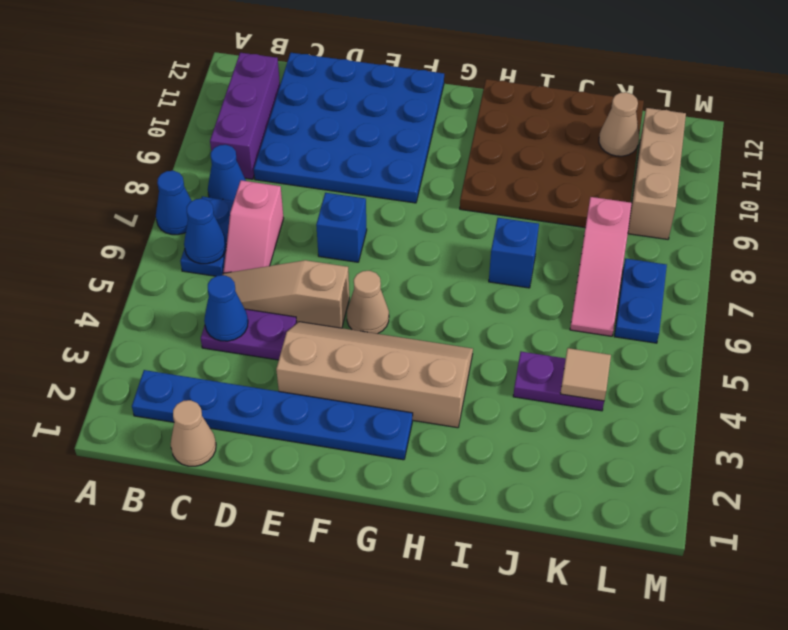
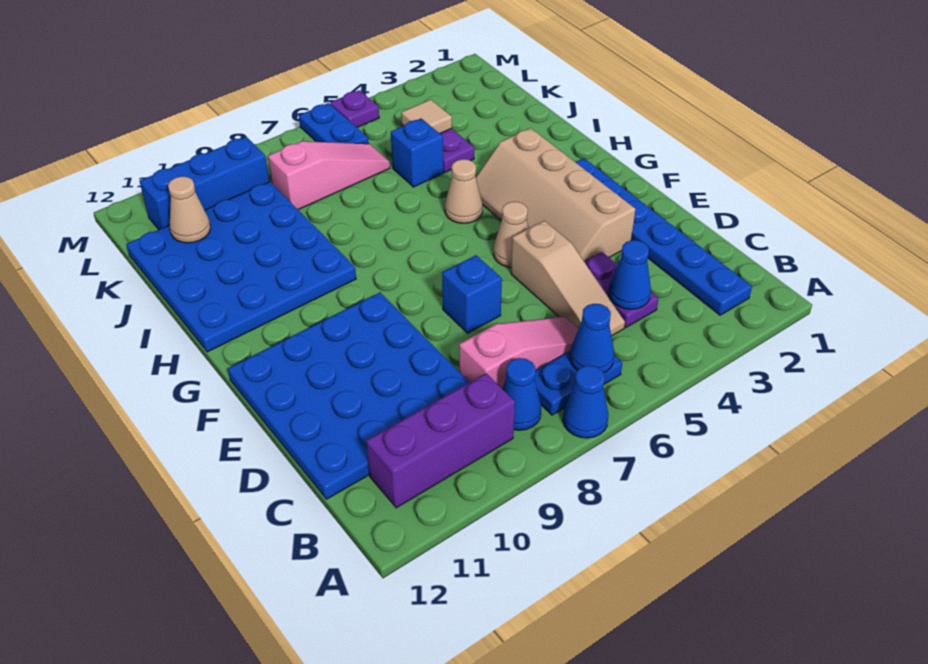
tan cone C1 level 1 -> tan cone H5 level 1
pink slope C6:C7 level 1 top 7 -> pink slope C6:C8 level 1 top 8
brown plate H9:K12 level 1 -> blue plate H9:K12 level 1
blue brick I7 level 1 -> blue brick J5 level 1
blue plate L6:L7 level 1 -> blue plate L6:M6 level 1
tan brick L9:L11 level 1 -> blue brick L9:L11 level 1
none -> purple plate M5 level 1

